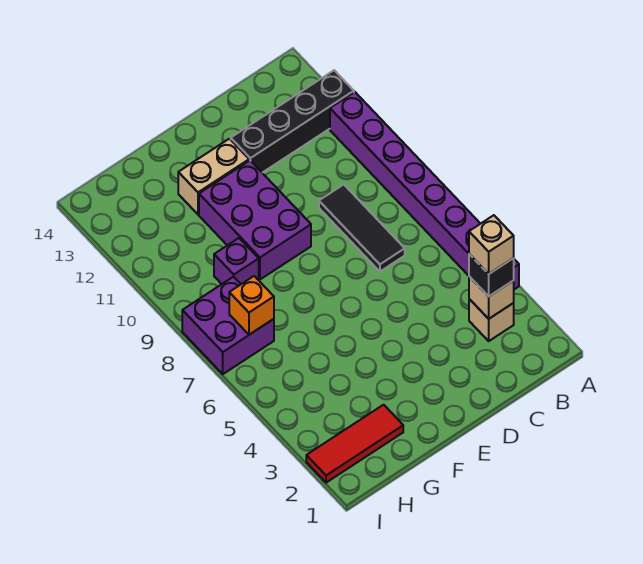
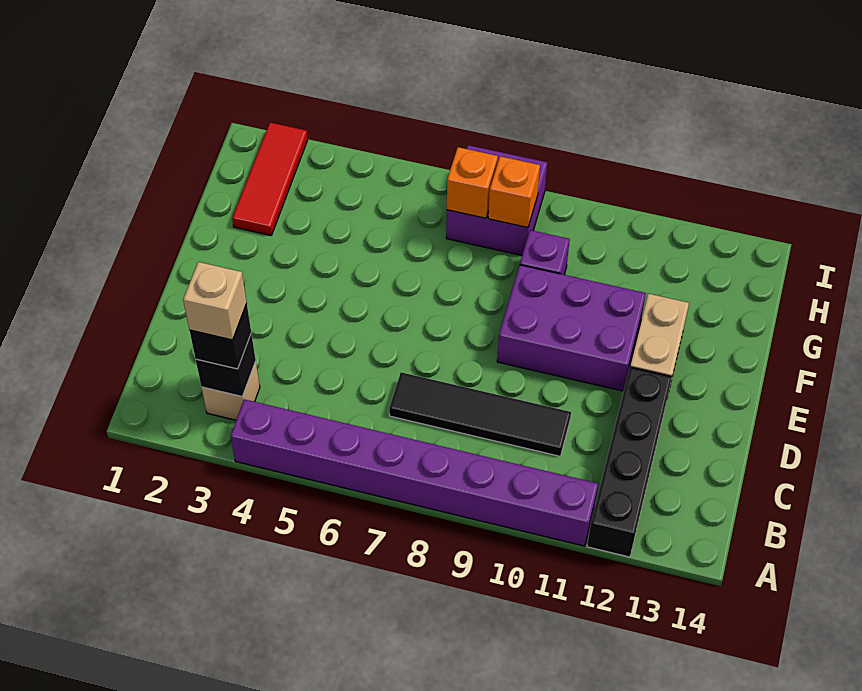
tan brick B3 level 2 -> black brick B3 level 2
black tile C7:C9 level 1 -> black tile C7:C10 level 1
none -> orange brick H8 level 2

